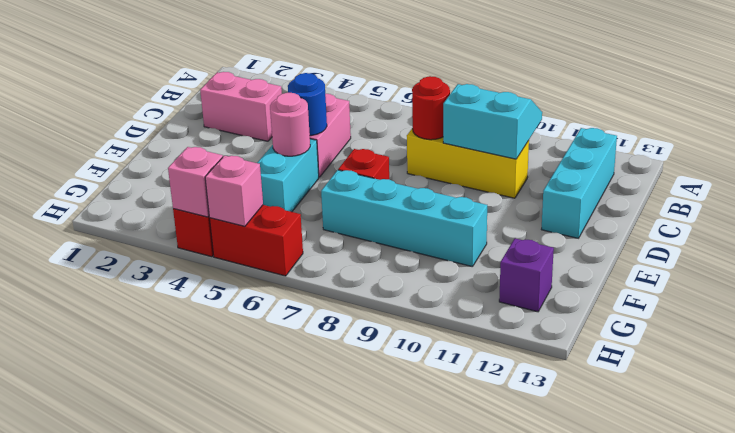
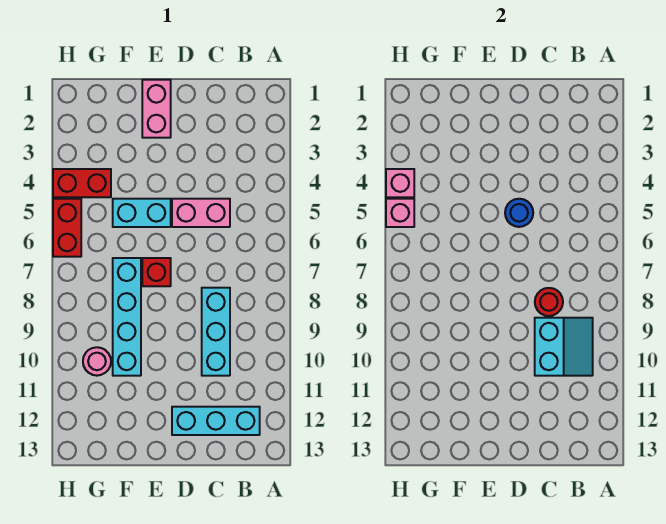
pink brick C2:C3 level 1 -> pink brick E1:E2 level 1
yellow brick C8:C10 level 1 -> cyan brick C8:C10 level 1
pink round brick E5 level 2 -> pink round brick G10 level 1
purple brick G12 level 1 -> none

